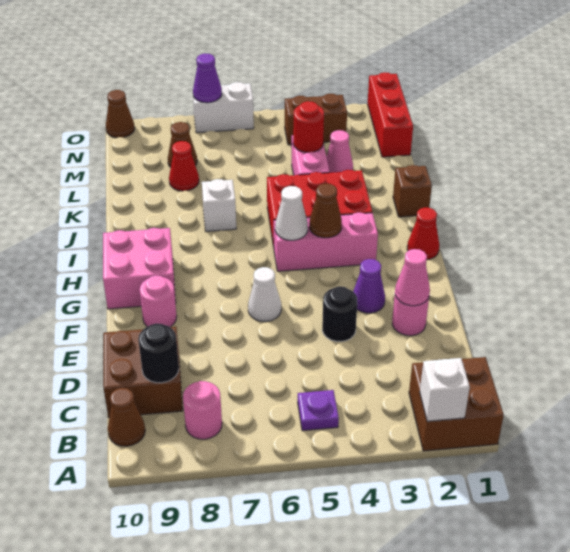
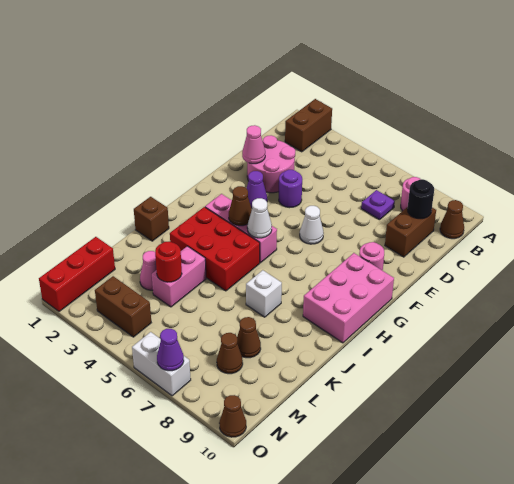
brown brick A1:B2 level 1 -> brown brick A2:B2 level 1
white brick A2 level 2 -> none
purple plate B5 level 1 -> purple plate C7 level 1
brown brick C9:D10 level 1 -> brown brick C9:D9 level 1
pink round brick E2 level 1 -> pink round brick D2:E3 level 1
black round brick E4 level 1 -> purple round brick E4 level 1
pink brick G9:H10 level 1 -> pink brick G9:I10 level 1
red cone H1 level 1 -> none
red cone L8 level 1 -> brown cone L8 level 1

